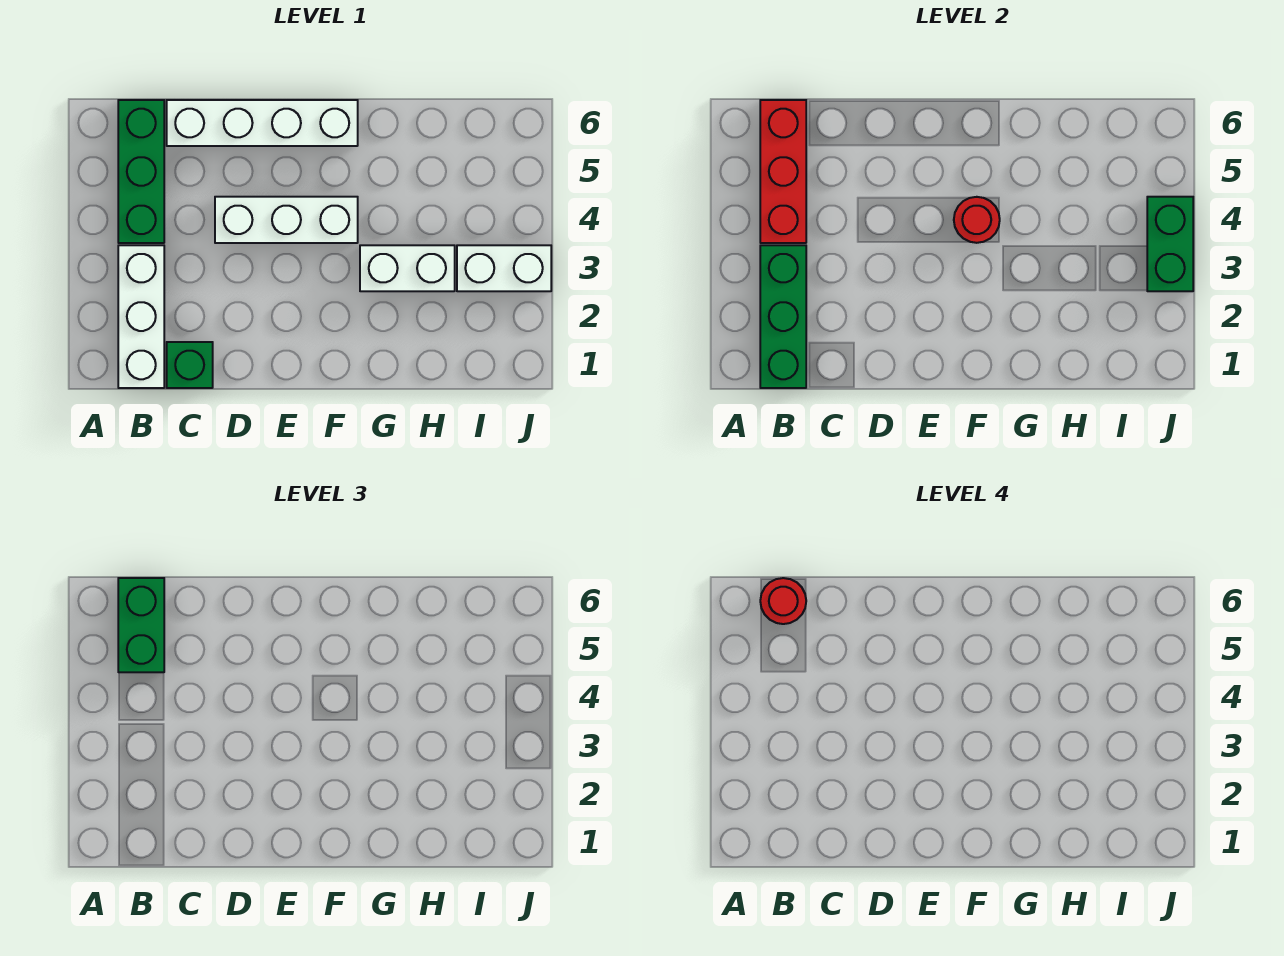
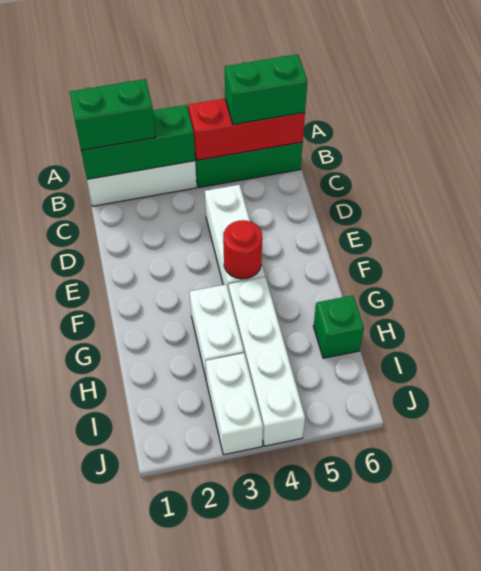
red round brick B6 level 4 -> none
green brick C1 level 1 -> green brick H6 level 1
white brick C6:F6 level 1 -> white brick G4:J4 level 1
green brick J3:J4 level 2 -> green brick B1:B2 level 3

